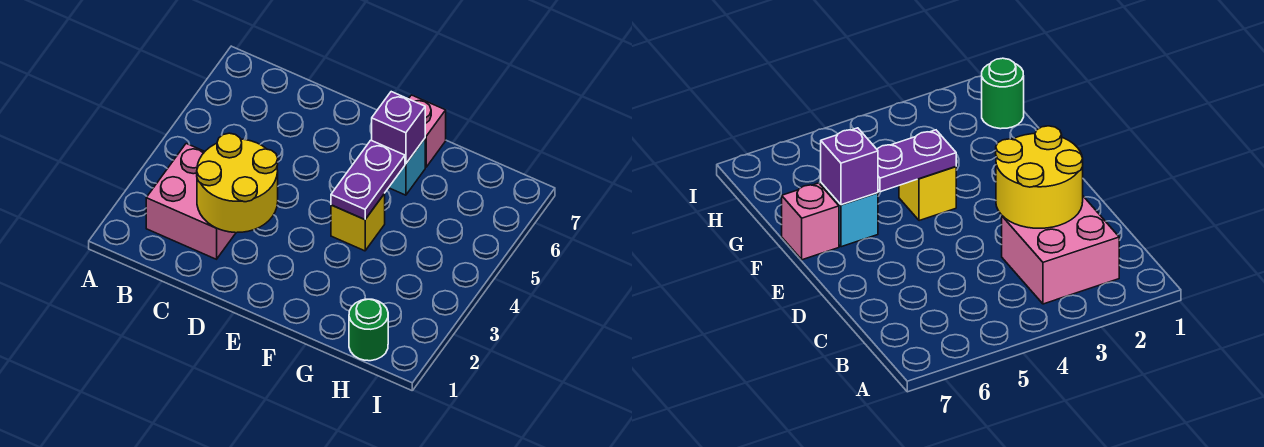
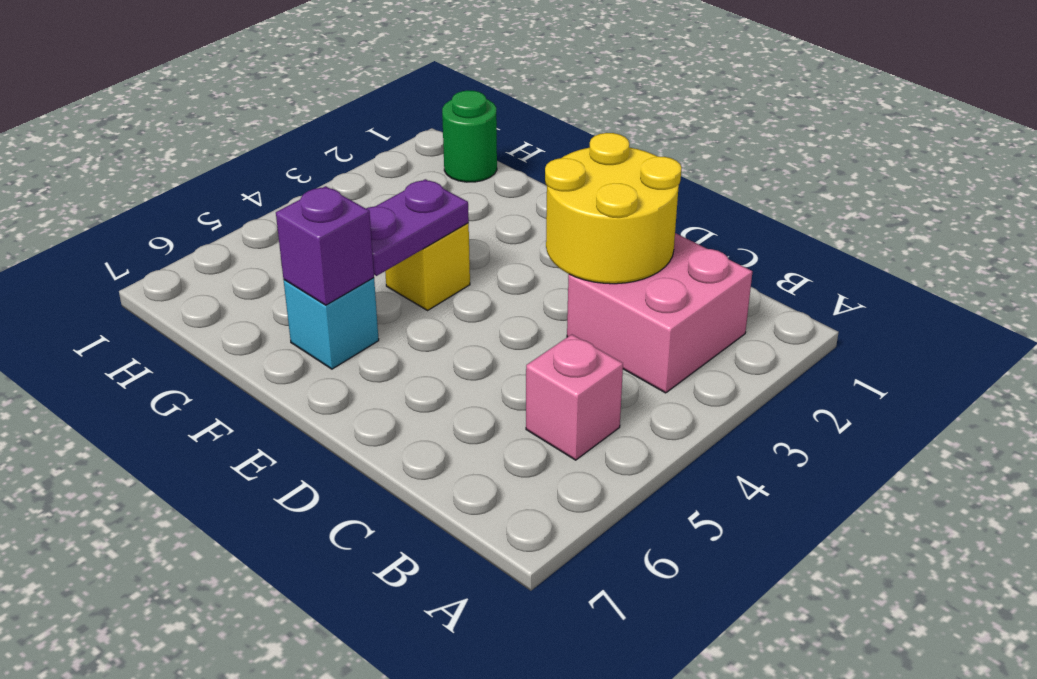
pink brick F7 level 1 -> pink brick B5 level 1

